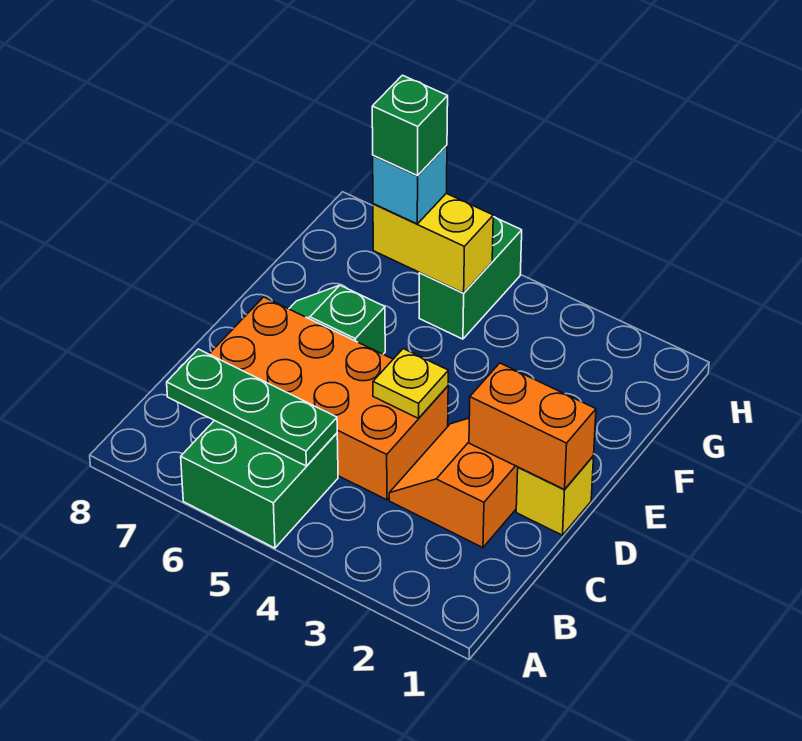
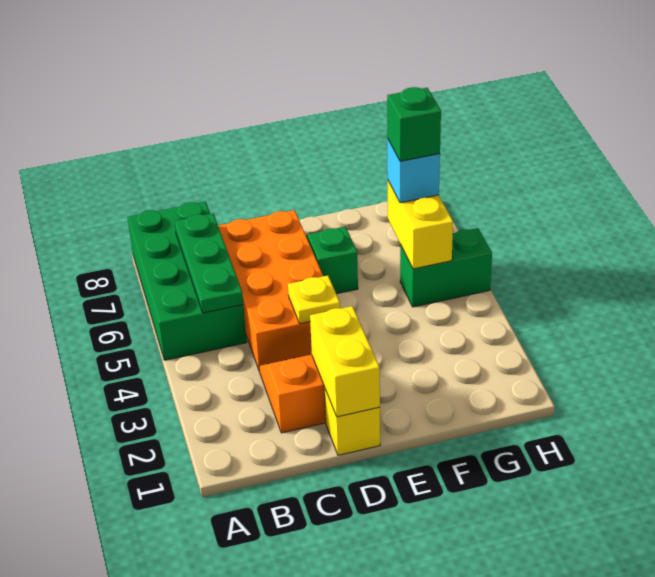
green brick A5:B6 level 1 -> green brick A5:B8 level 1
orange brick D1:D2 level 2 -> yellow brick D1:D2 level 2

